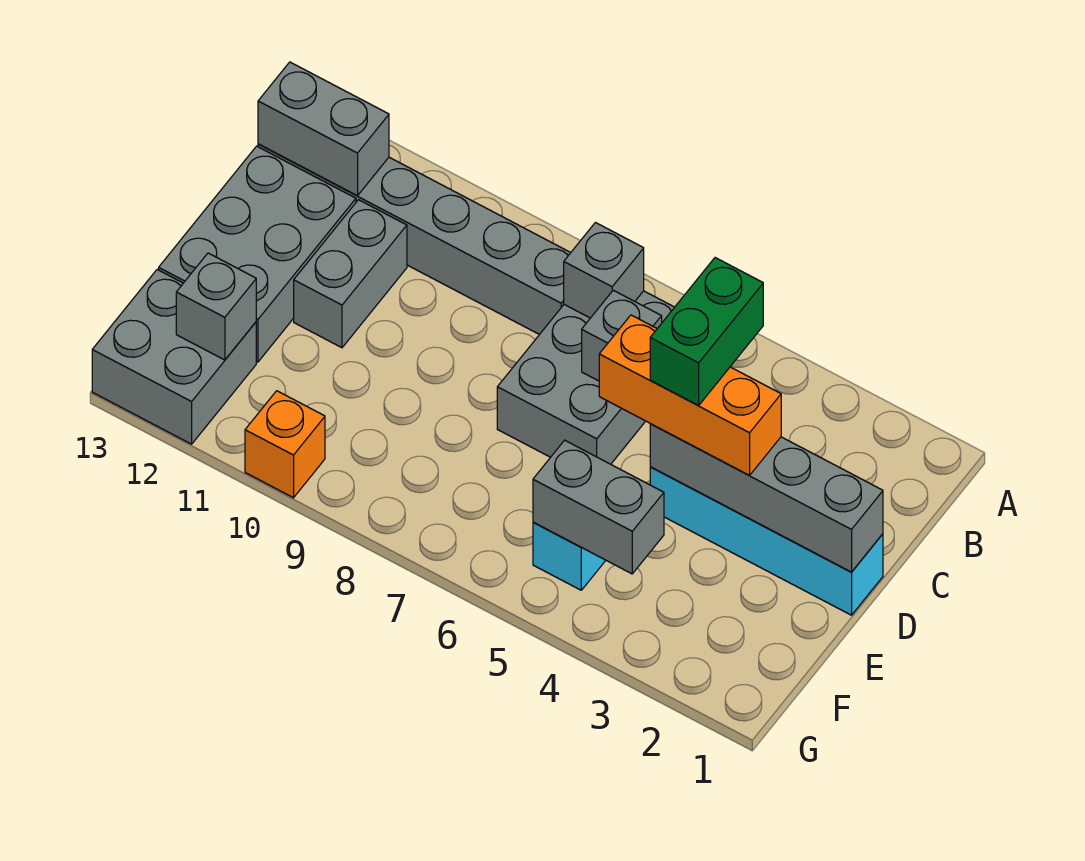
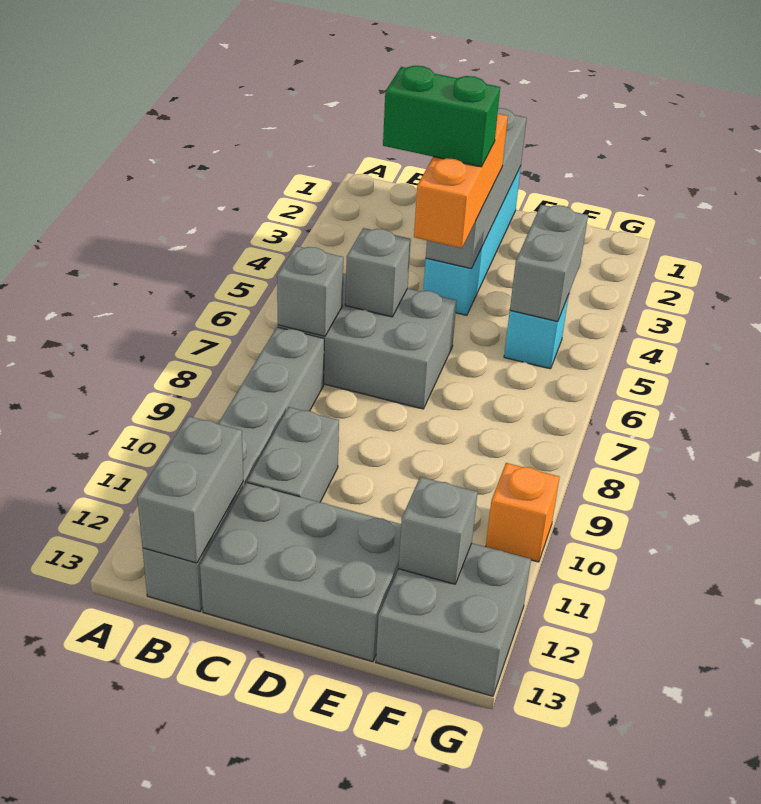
grey brick C11:D11 level 1 -> grey brick C10:C11 level 1

